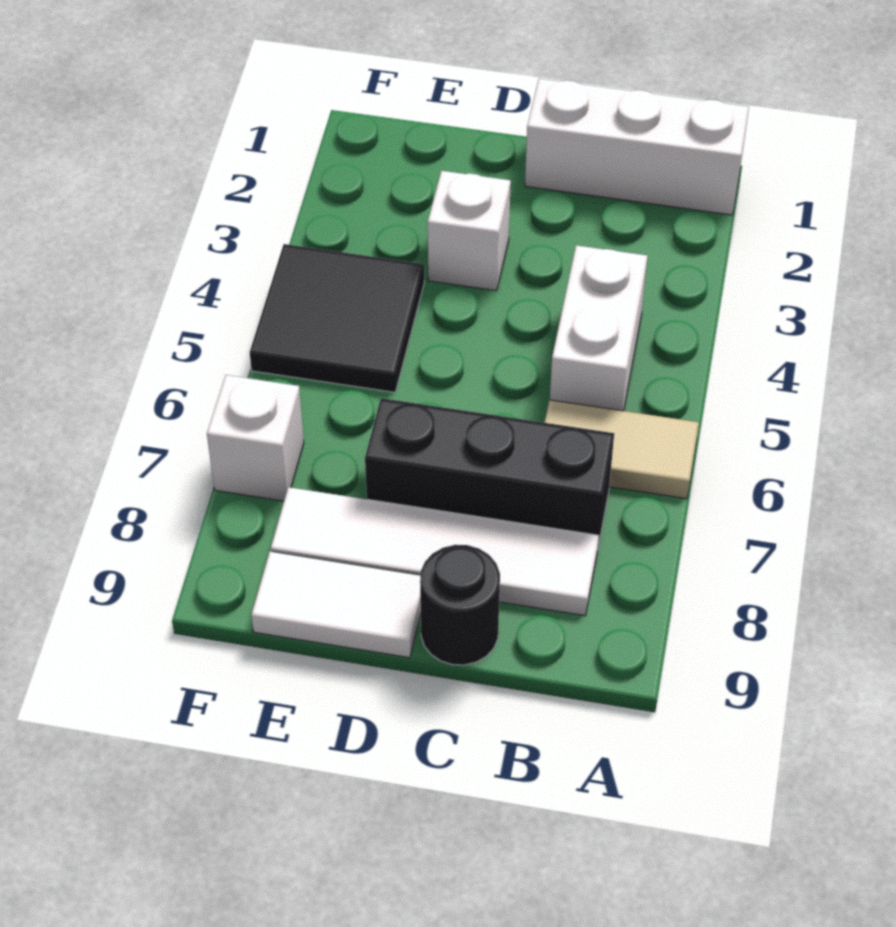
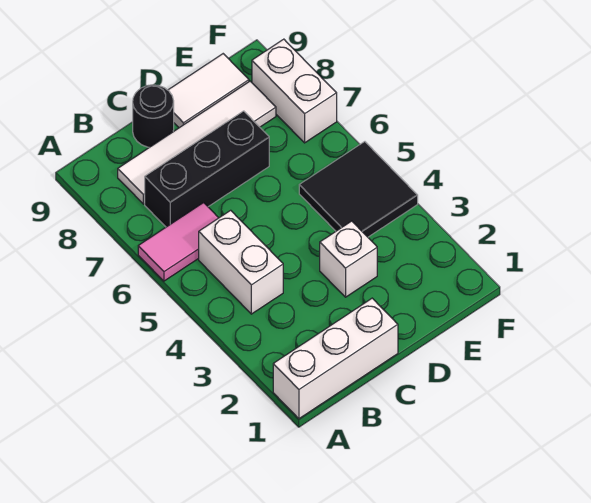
tan tile A6:B6 level 1 -> pink tile A6:B6 level 1
white brick F7 level 1 -> white brick F7:F8 level 1

